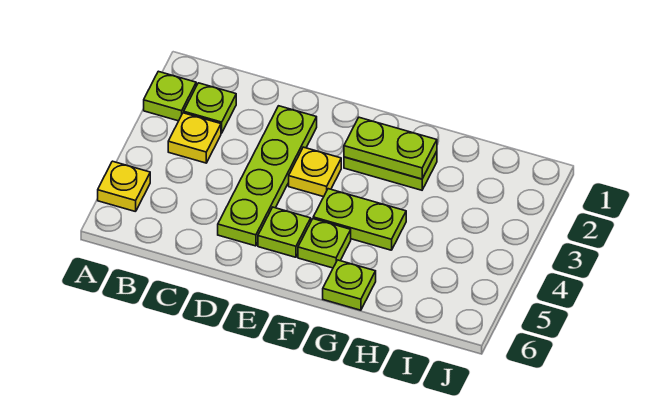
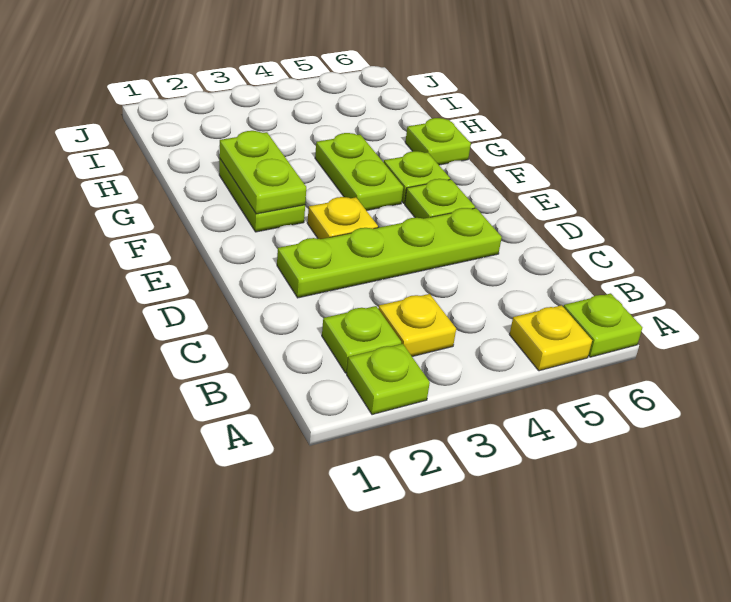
none -> lime plate A6 level 1

